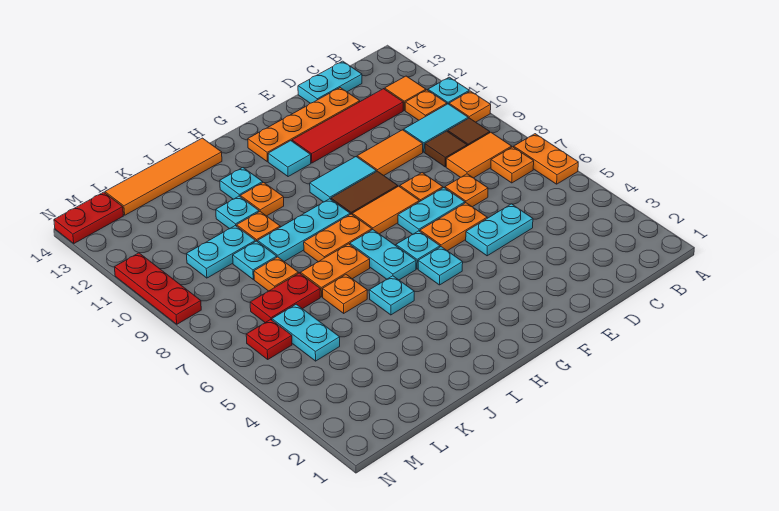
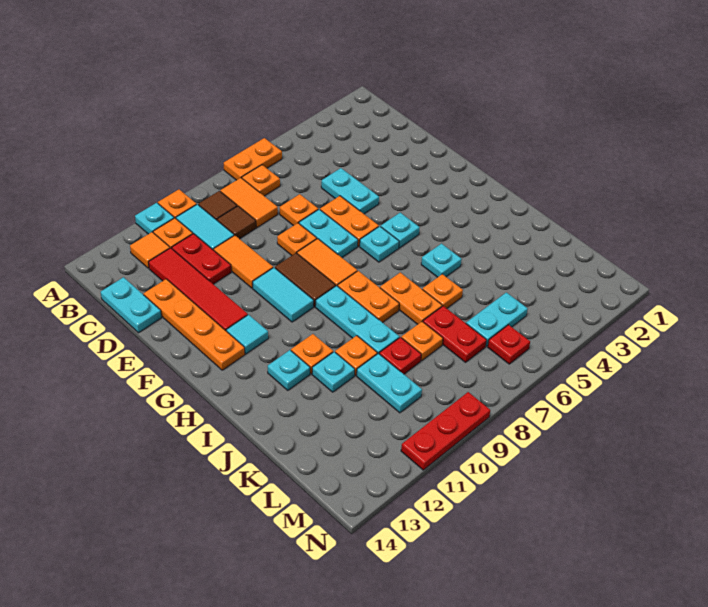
cyan plate H6:H7 level 1 -> none
orange tile I14:L14 level 1 -> none
cyan plate K9 level 1 -> red plate K9 level 1
red plate M14:N14 level 1 -> red plate C11:D11 level 1

